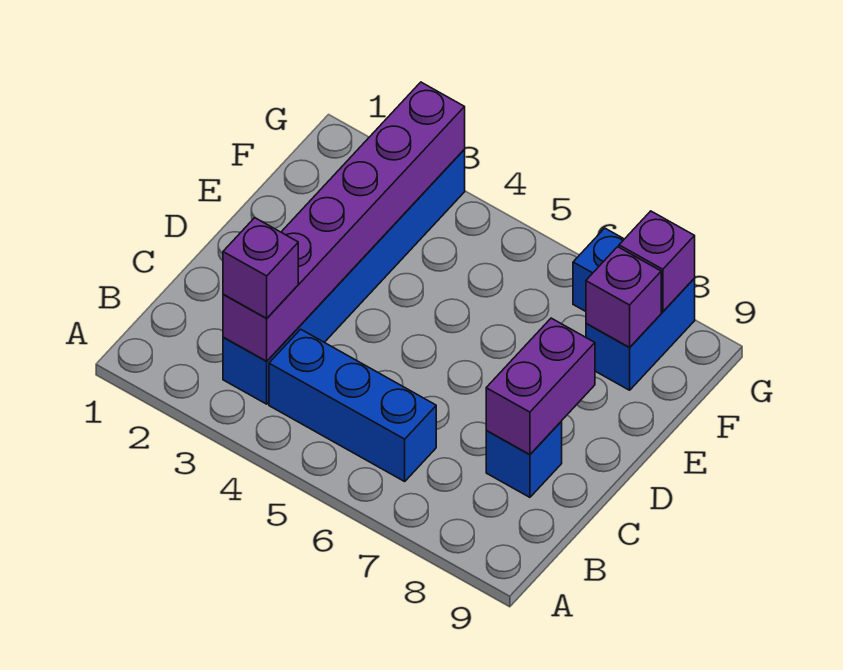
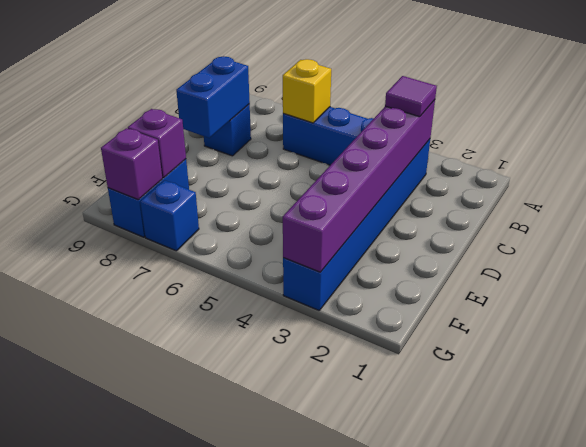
purple brick B3 level 3 -> purple tile B3 level 3
none -> yellow brick B6 level 2
purple brick C8:D8 level 2 -> blue brick C8:D8 level 2

